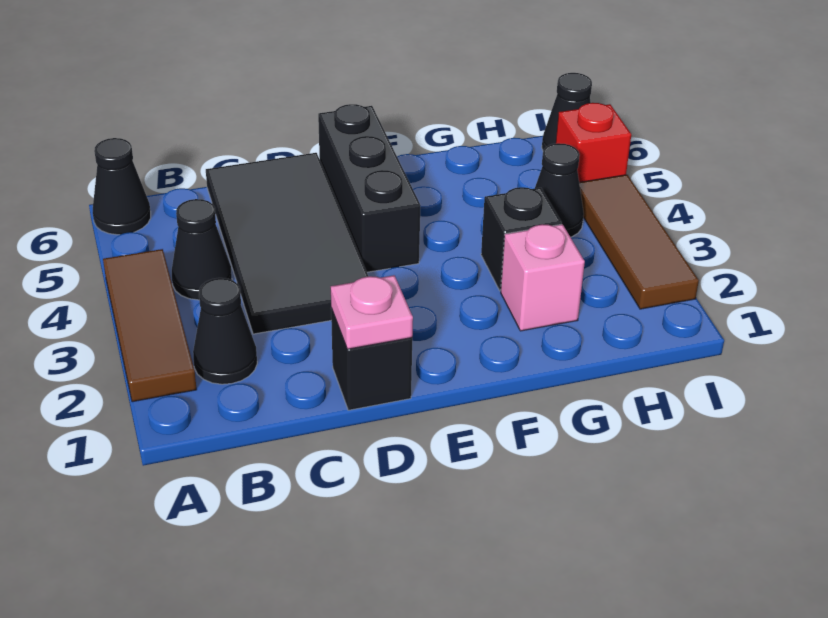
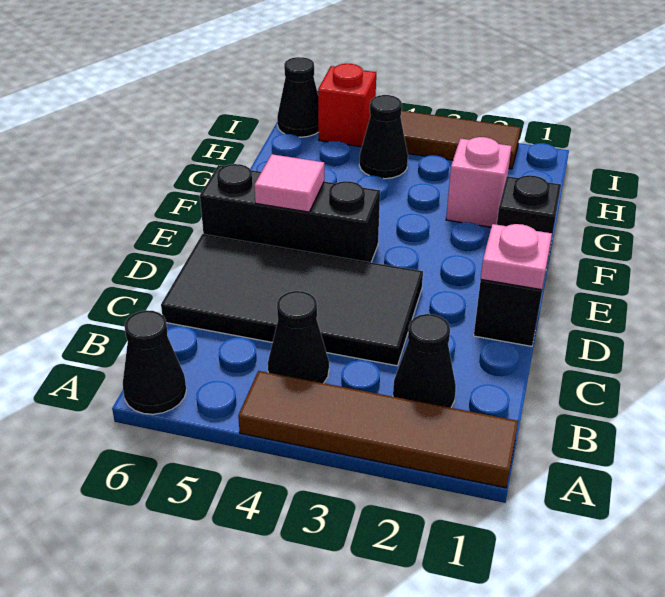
brown tile A2:A4 level 1 -> brown tile A1:A4 level 1
none -> pink tile E5 level 2
black brick G3 level 1 -> black brick F1 level 1

